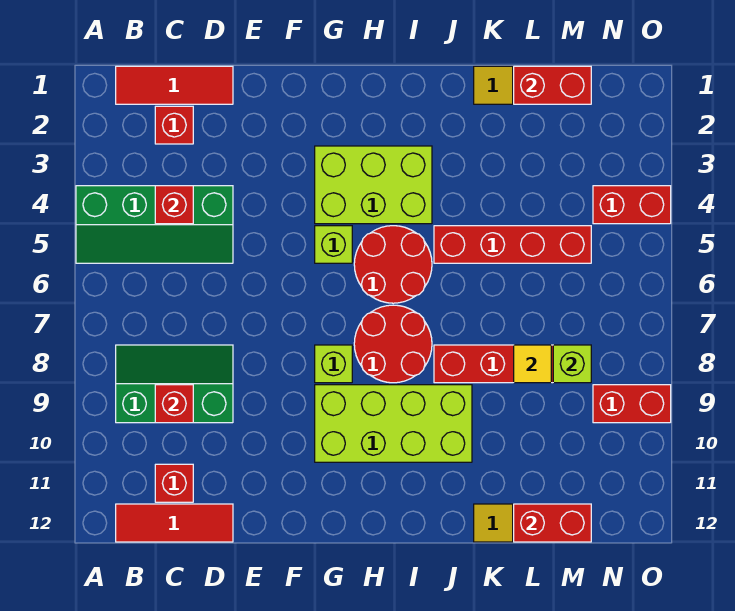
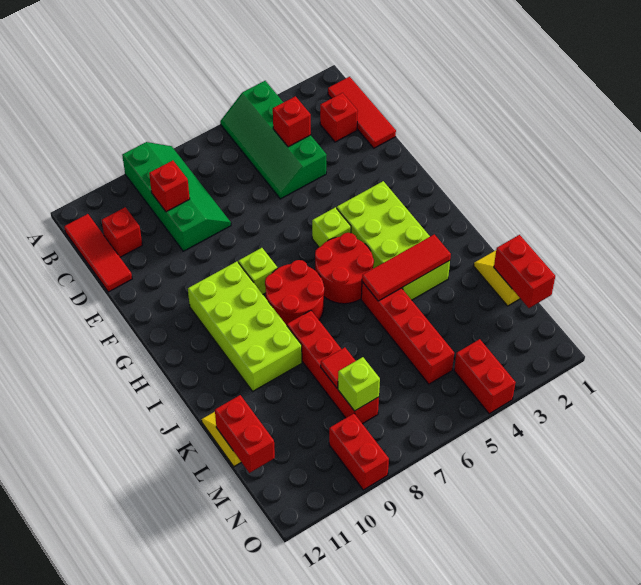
green slope B8:D9 level 1 top 9 -> green slope A8:D9 level 1 top 9
lime brick G3:I4 level 1 -> lime brick G3:J4 level 1
none -> red tile J3:J5 level 2
yellow tile L8 level 2 -> red tile L8 level 2

